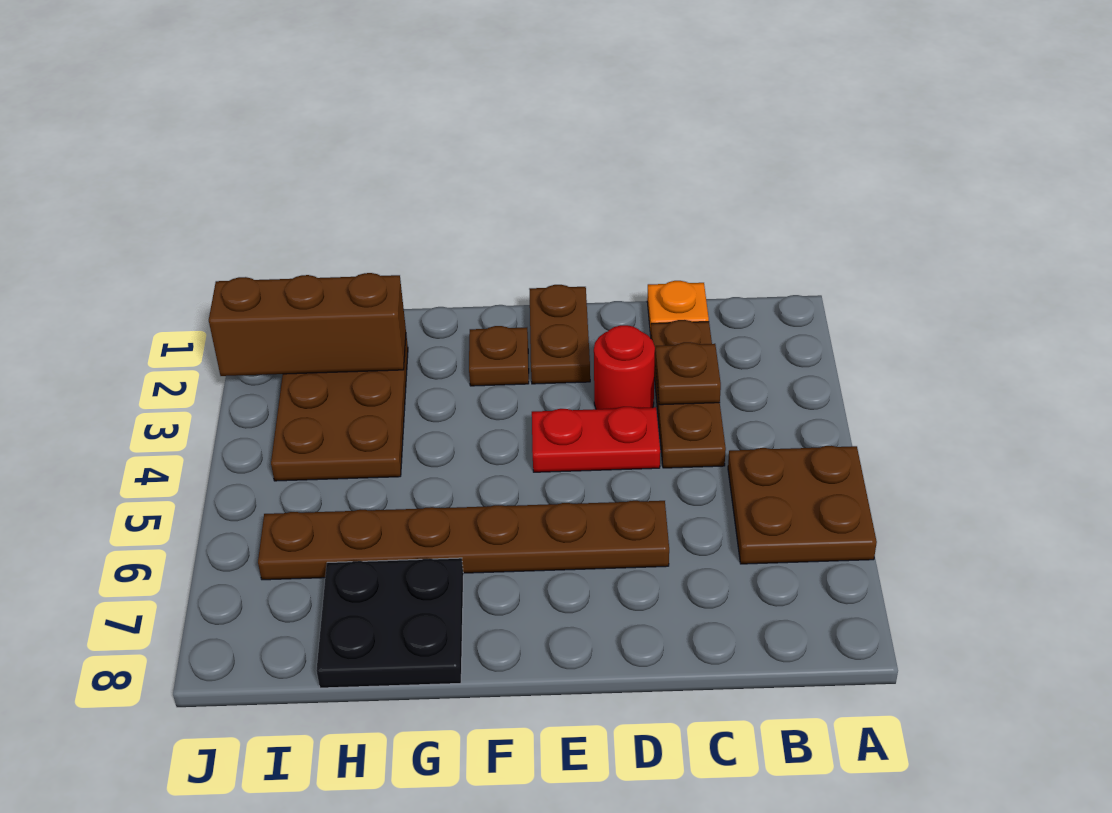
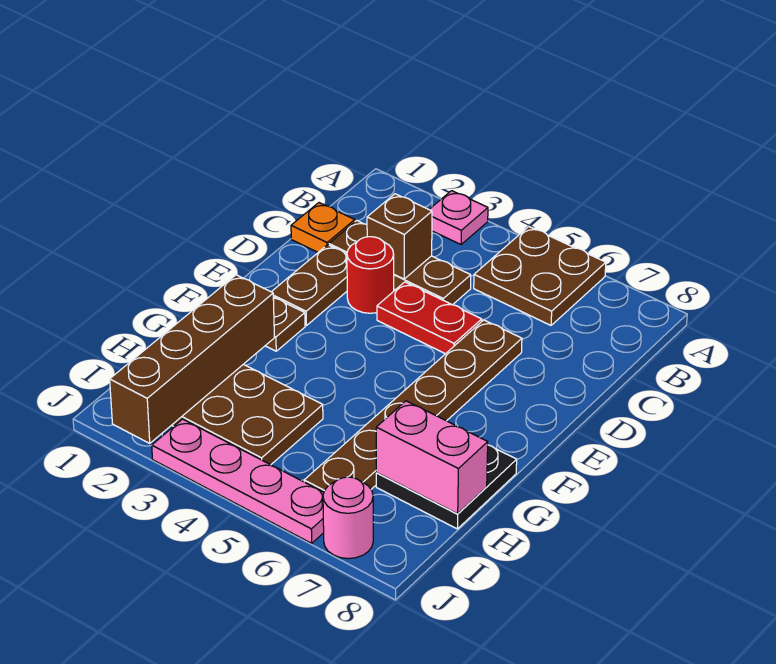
none -> pink plate A3 level 1
brown plate C3 level 2 -> brown brick C3 level 2
red plate D4:E4 level 1 -> red plate D4:D5 level 1
brown plate E1:E2 level 1 -> brown plate D2:E2 level 1
brown brick H2:J2 level 2 -> brown brick G2:J2 level 2
none -> pink brick H7:H8 level 2
none -> pink plate J3:J6 level 1
none -> pink round brick J7 level 1

